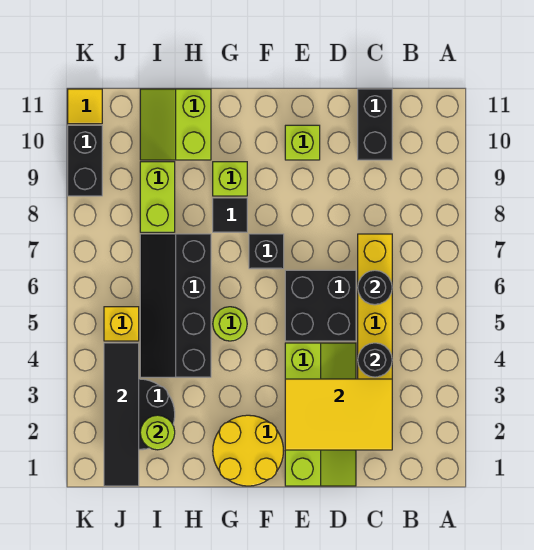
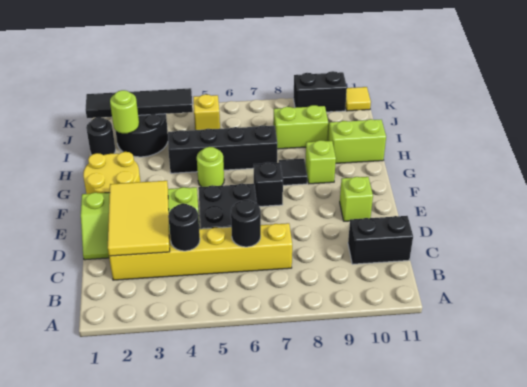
none -> black round brick I1 level 1

